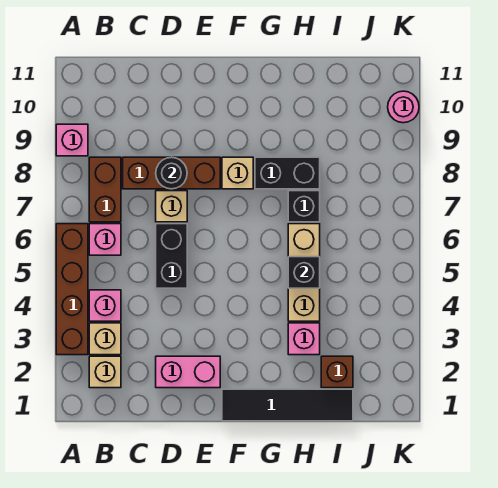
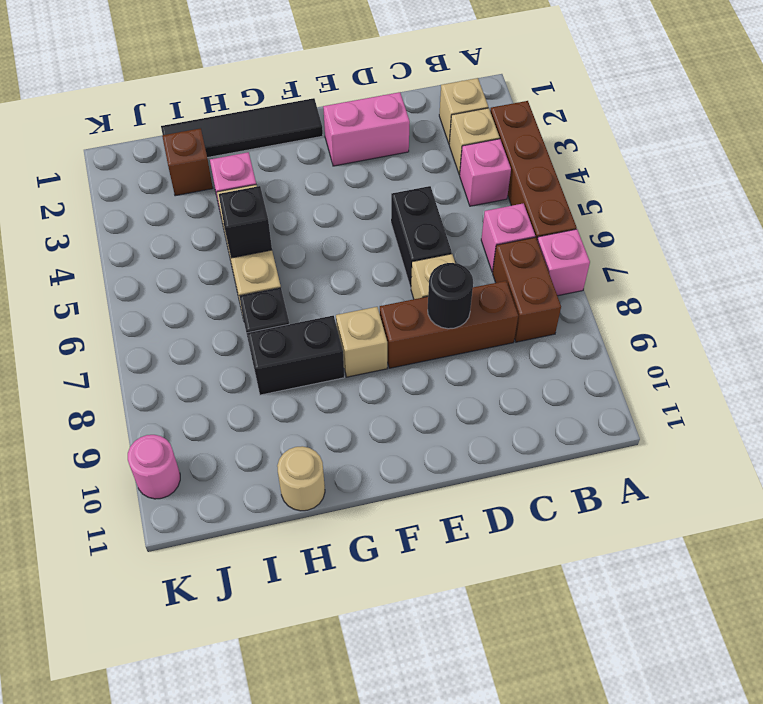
pink brick A9 level 1 -> pink brick A7 level 1
none -> tan round brick H11 level 1

